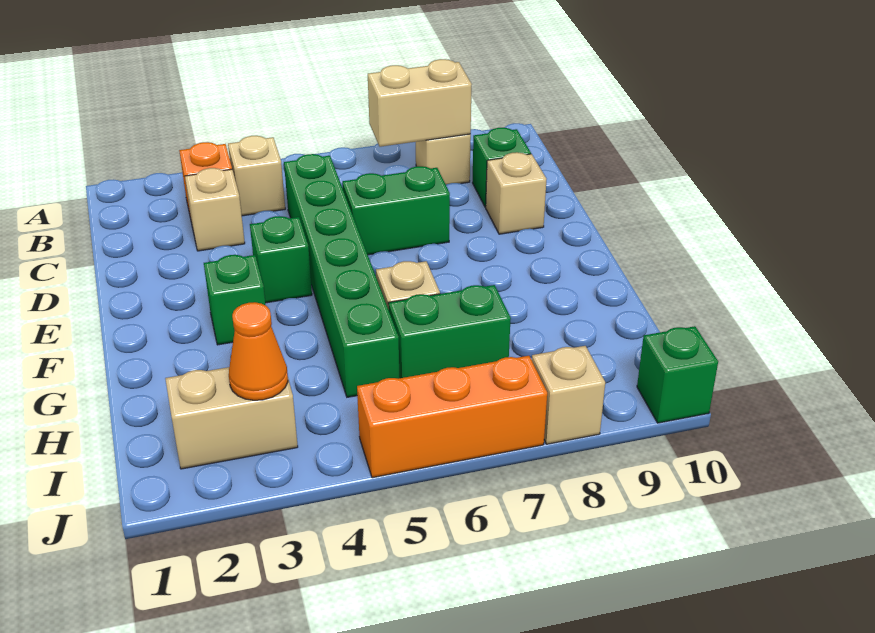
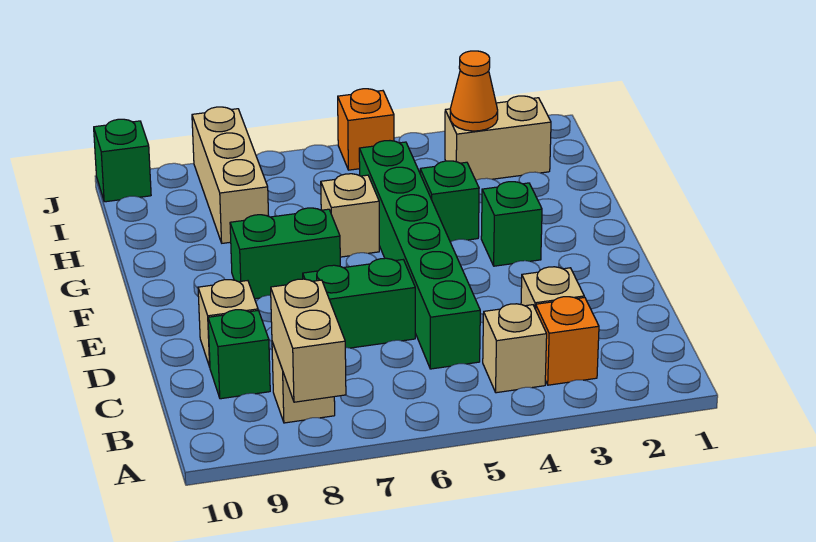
tan brick B7:B8 level 2 -> tan brick A8:B8 level 2
green brick E4 level 1 -> green brick G4 level 1
green brick H6:H7 level 1 -> green brick F7:F8 level 1
orange brick J5:J7 level 1 -> orange brick J5 level 1
tan brick J8 level 1 -> tan brick H8:J8 level 1

